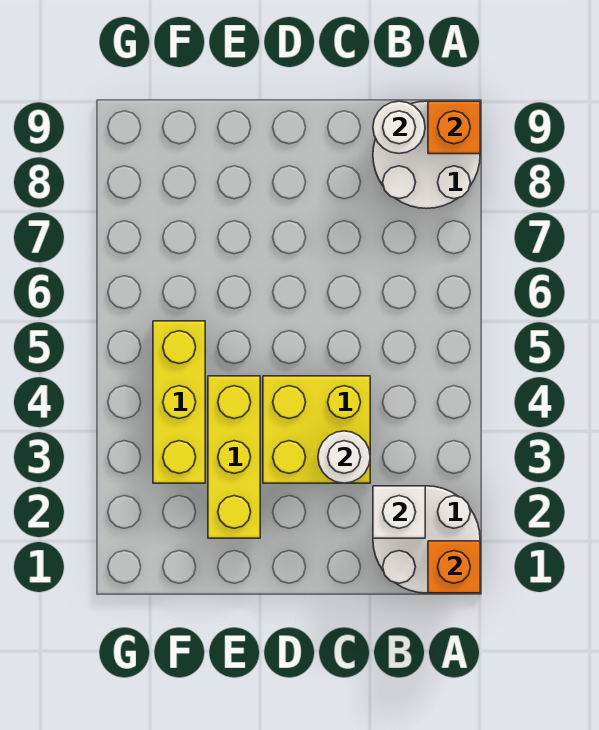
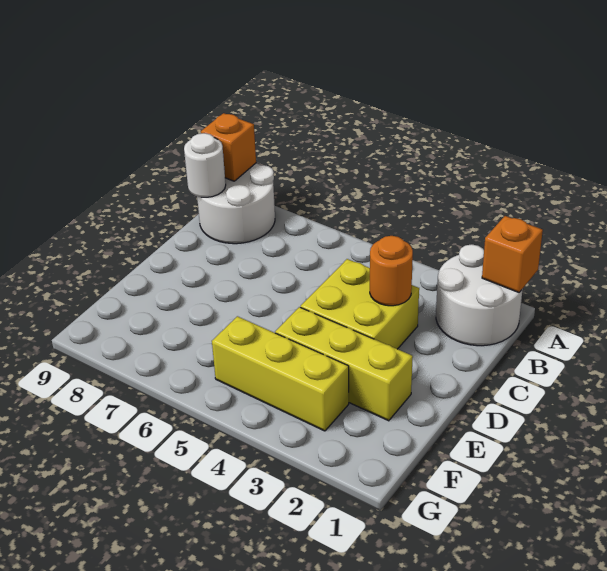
white brick B2 level 2 -> none
white round brick C3 level 2 -> orange round brick C3 level 2

